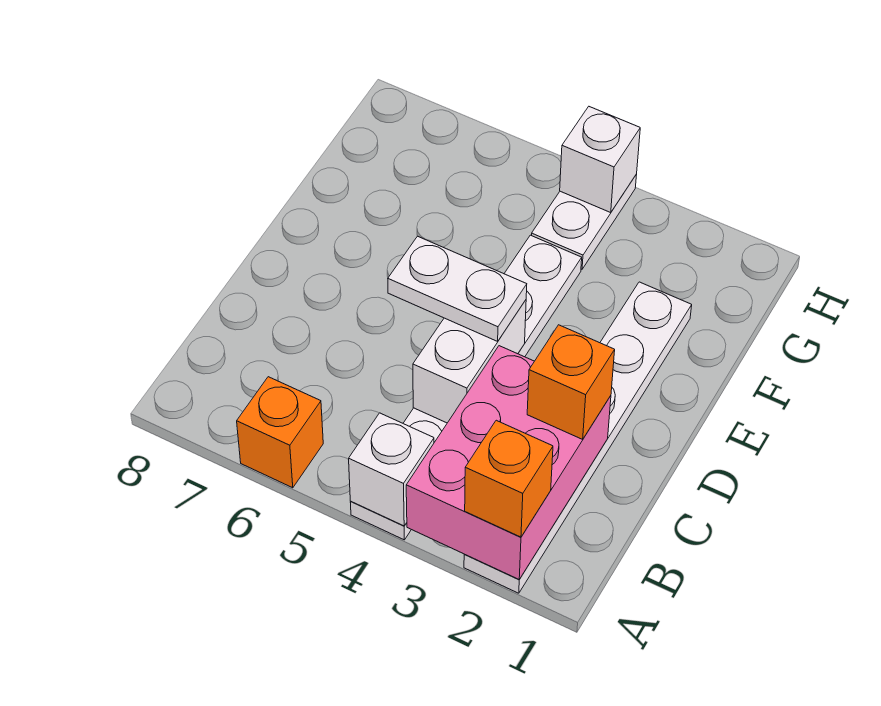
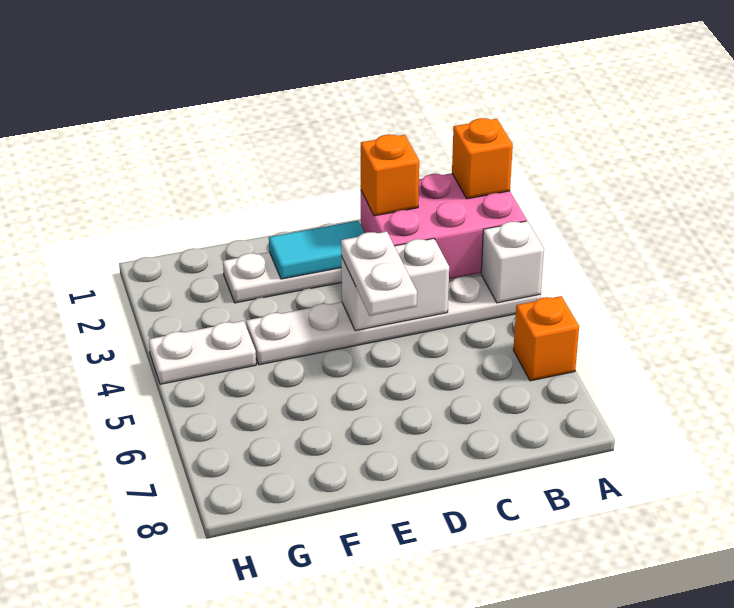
none -> cyan tile D2:E2 level 2
white brick H4 level 2 -> none

